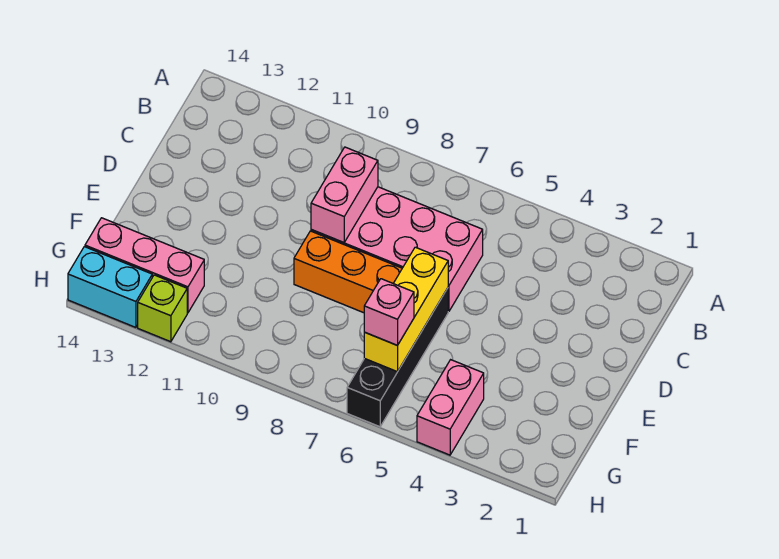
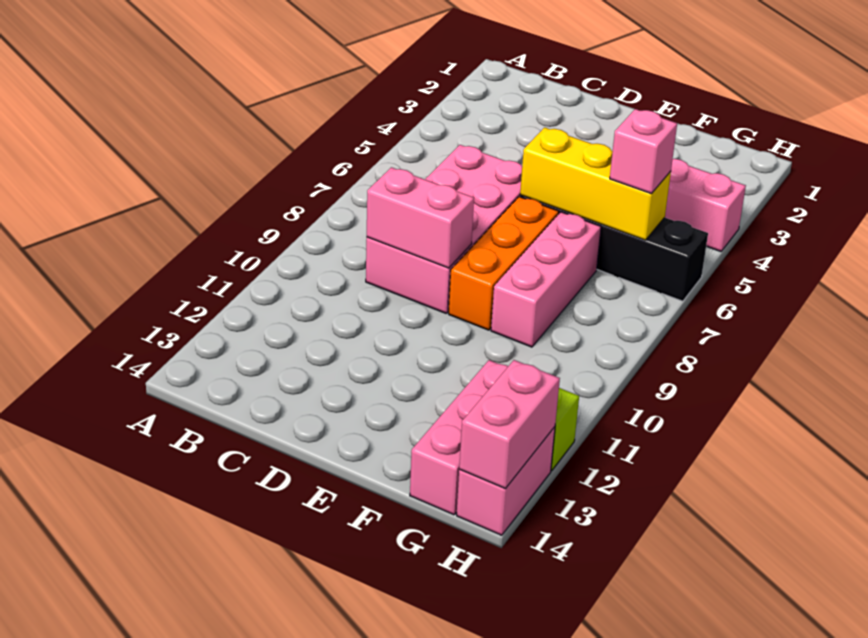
none -> pink brick F7:F9 level 1
cyan brick H13:H14 level 1 -> pink brick H13:H14 level 1
none -> pink brick H13:H14 level 2

